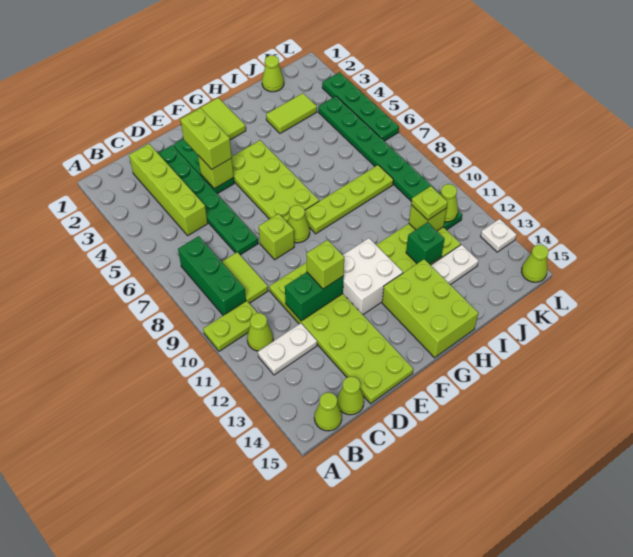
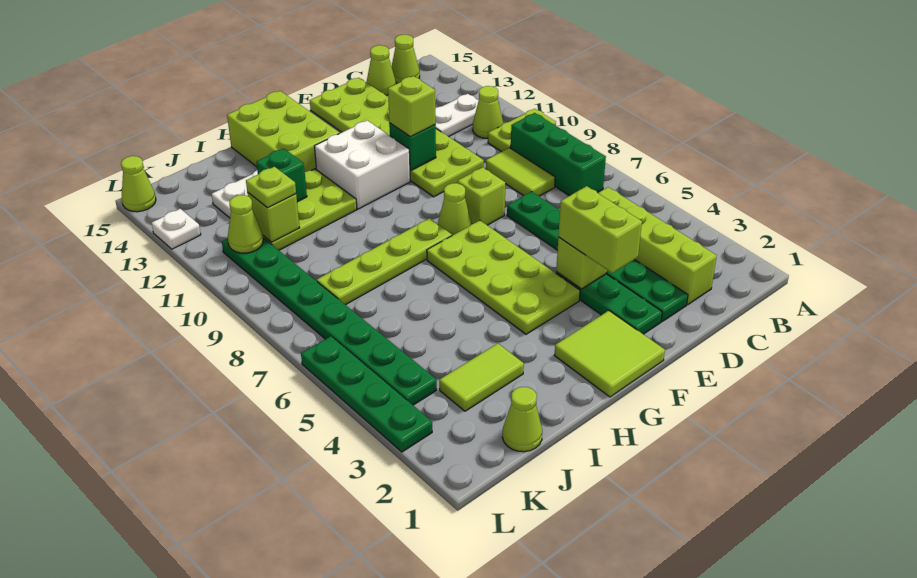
green brick D11:E11 level 2 -> green brick E11 level 2

